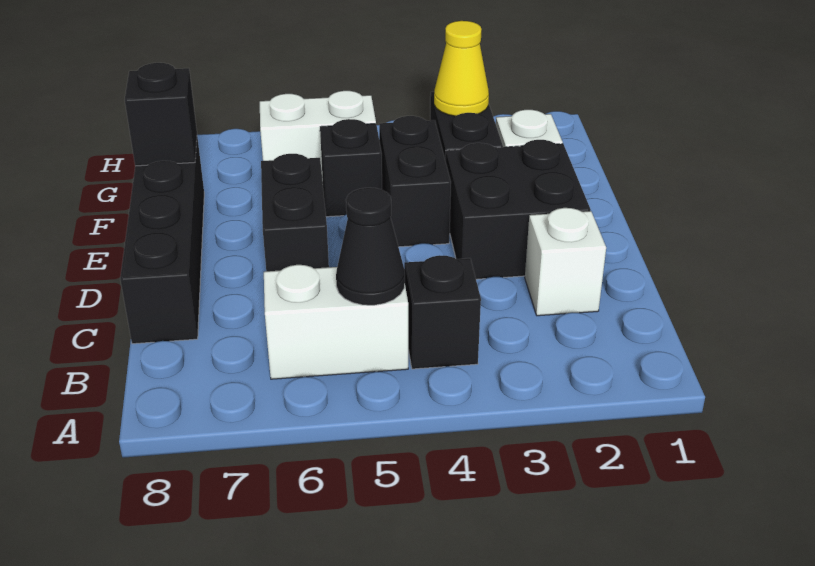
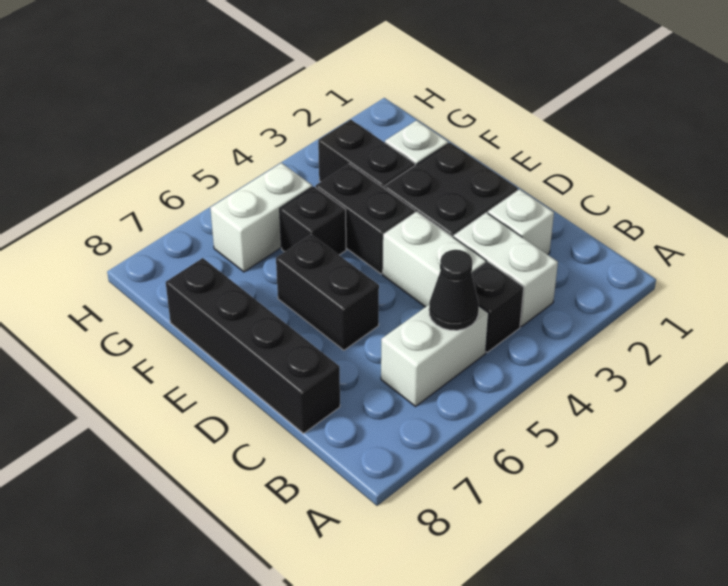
none -> white brick B3:C3 level 1
none -> white brick C4:D4 level 1
black brick F8 level 2 -> none
yellow cone G3 level 2 -> none

